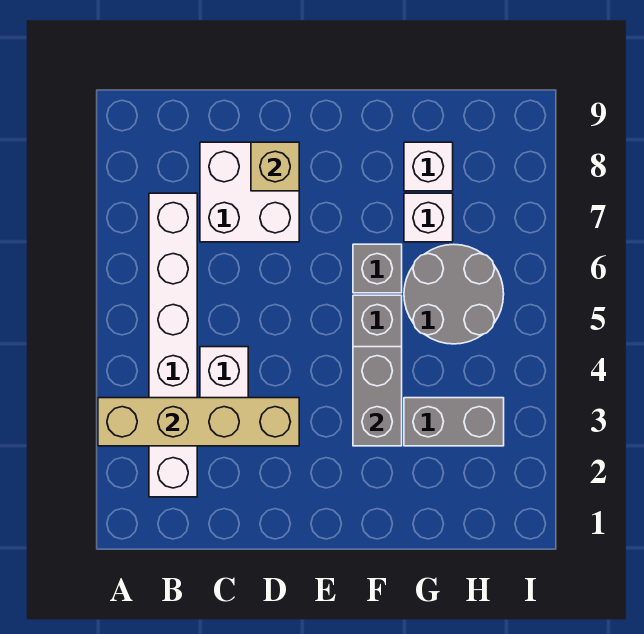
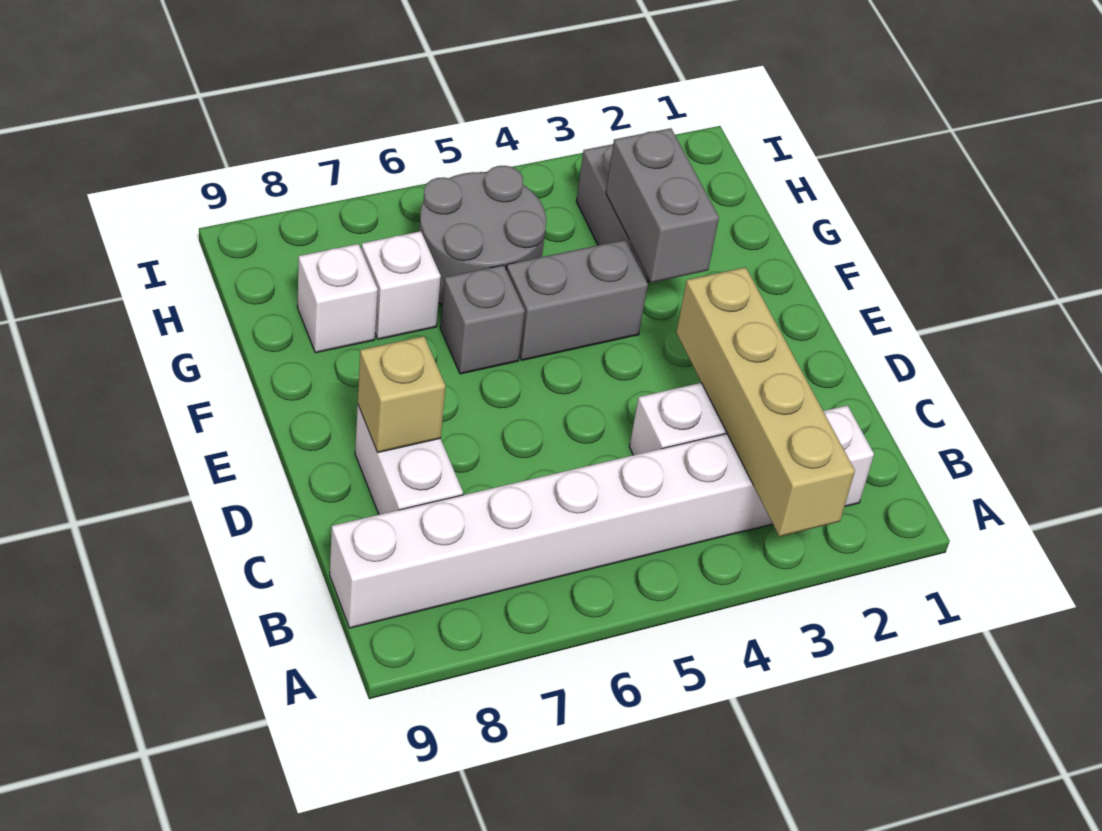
white brick B2:B7 level 1 -> white brick B2:B9 level 1
white brick C7:D8 level 1 -> white brick C8:D8 level 1
grey brick F3:F4 level 2 -> grey brick F3:G3 level 2

